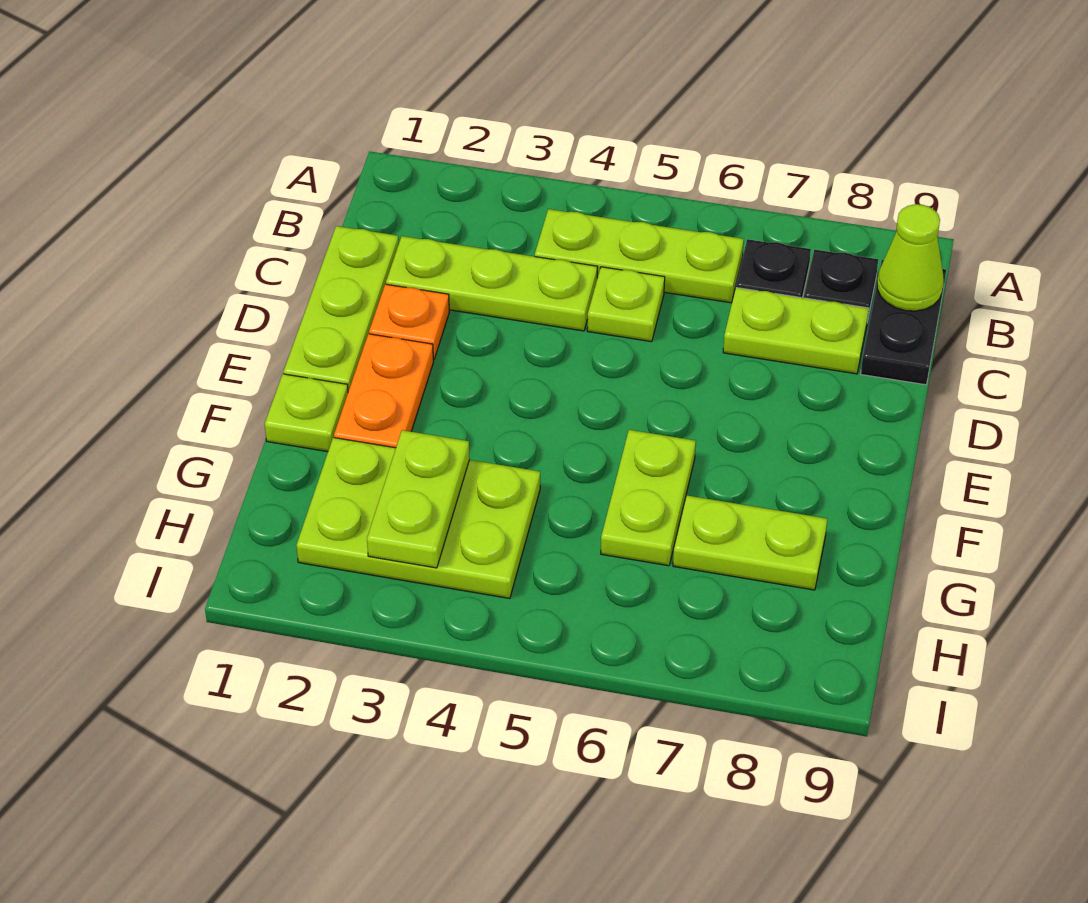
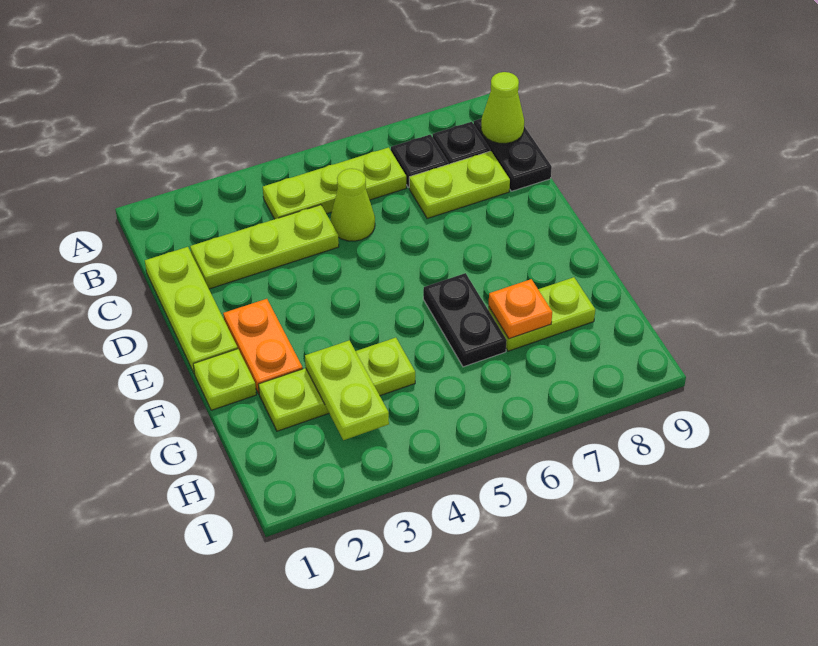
lime plate C5 level 1 -> lime cone C5 level 1
orange plate D2 level 1 -> orange plate G7 level 2
lime plate F6:G6 level 1 -> black plate F6:G6 level 1
lime plate G2:H4 level 1 -> lime plate G2:G4 level 1

